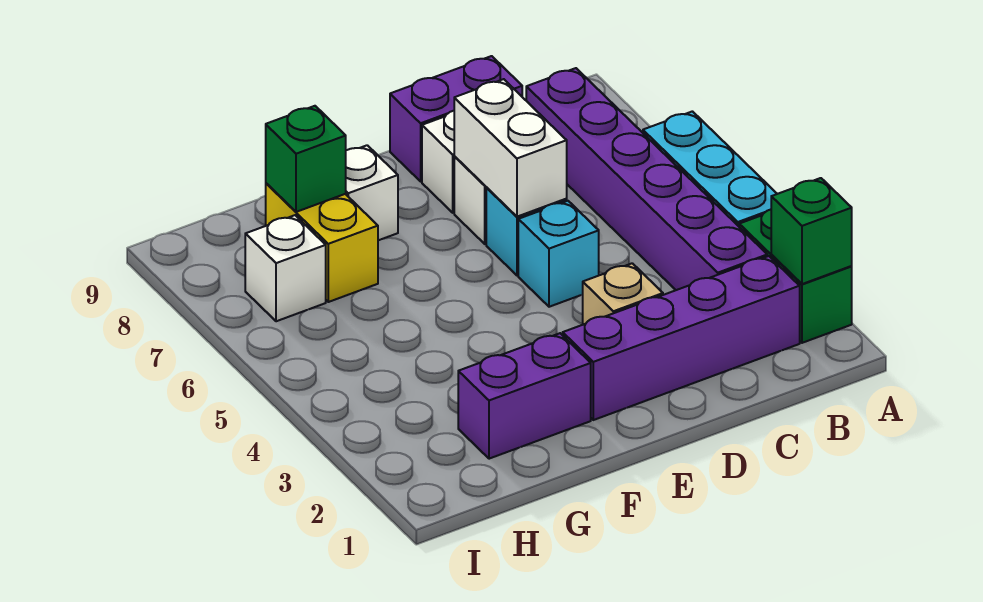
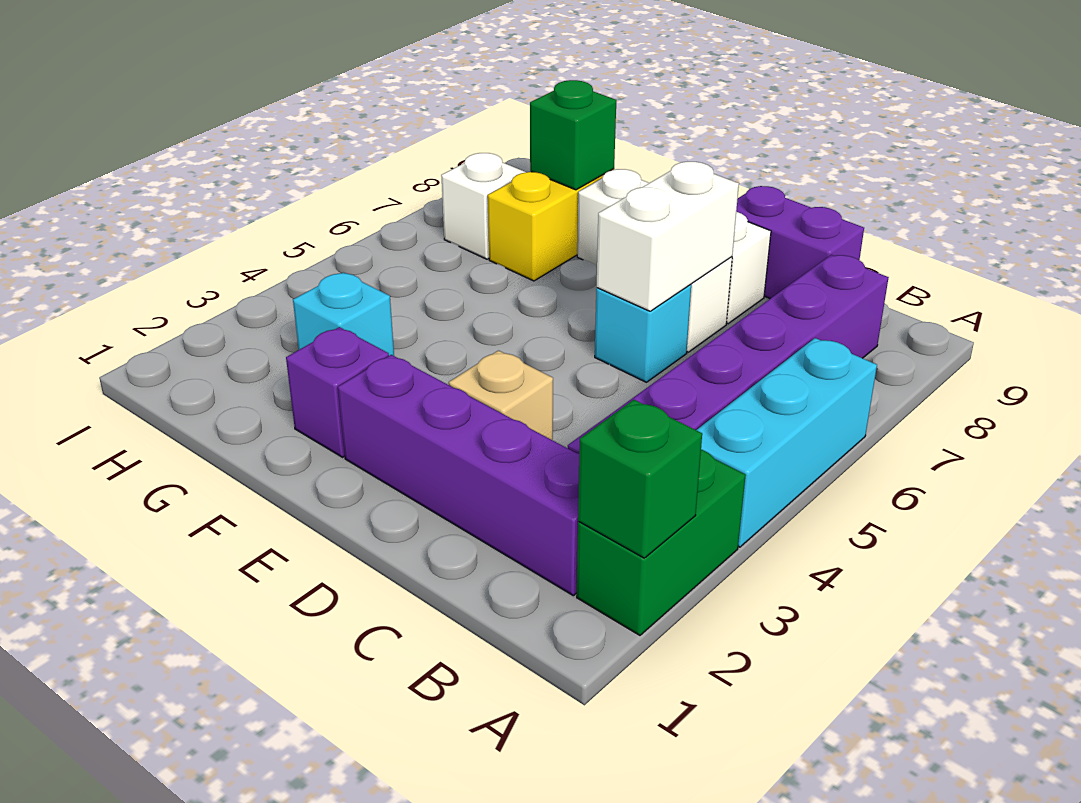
cyan brick D5 level 1 -> cyan brick G3 level 1
purple brick F2:G2 level 1 -> purple brick F2 level 1

